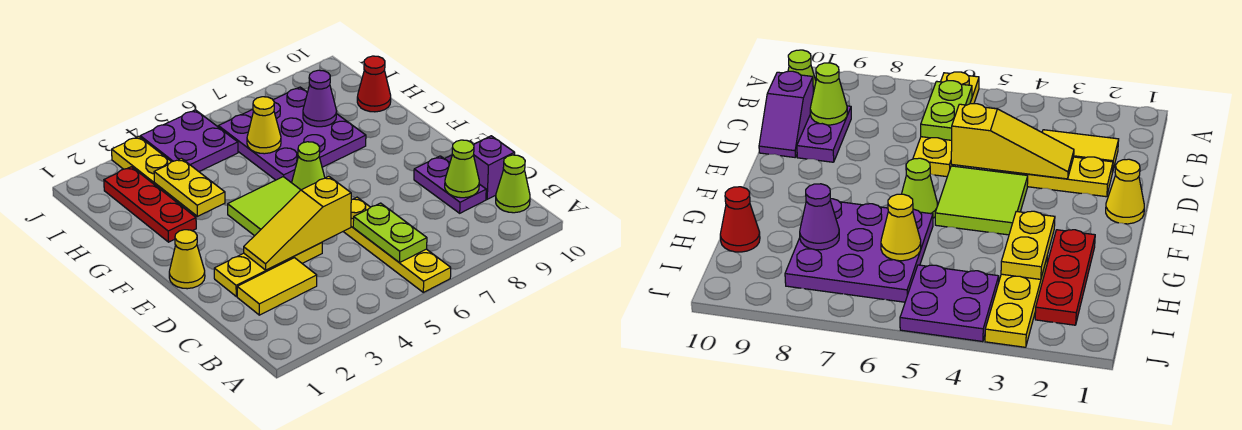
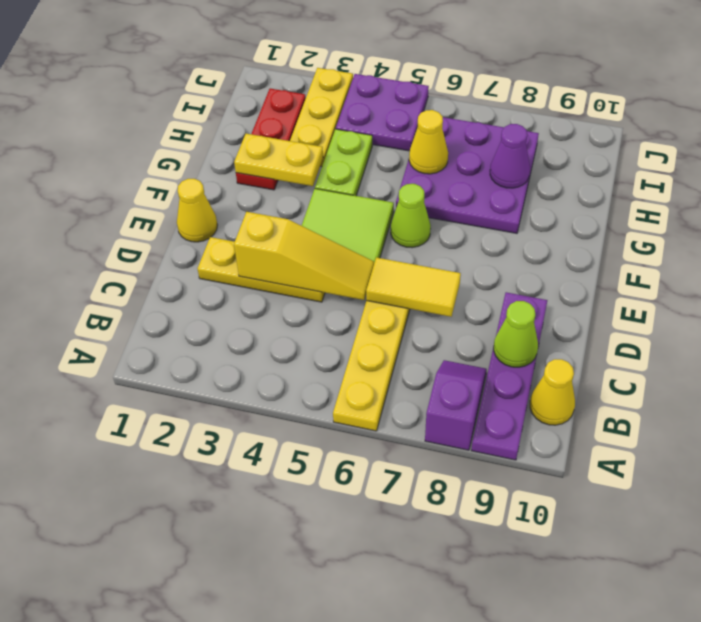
lime plate B6:C6 level 2 -> lime plate G4:H4 level 1
lime cone B10 level 1 -> yellow cone B10 level 1
yellow tile C2:C3 level 1 -> yellow tile D6:D7 level 2
purple plate C9:D9 level 1 -> purple plate A9:D9 level 1
purple slope C10:D10 level 1 top C -> purple slope A8:B8 level 1 top A
yellow slope D3:D5 level 2 top 5 -> yellow slope D3:D5 level 2 top 3
yellow plate G3:H3 level 2 -> yellow plate G2:G3 level 2
red cone H10 level 1 -> none

